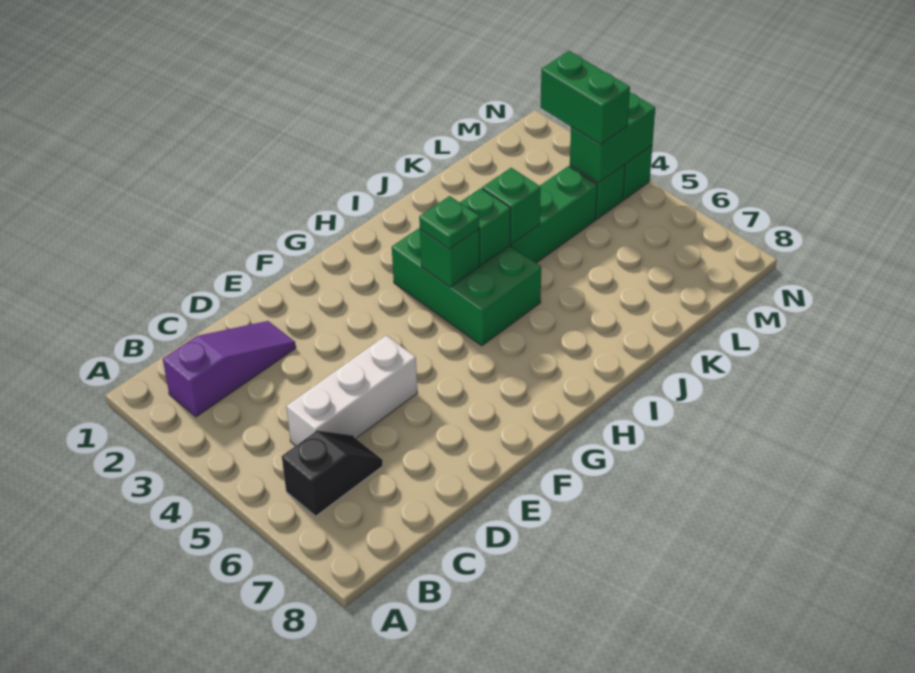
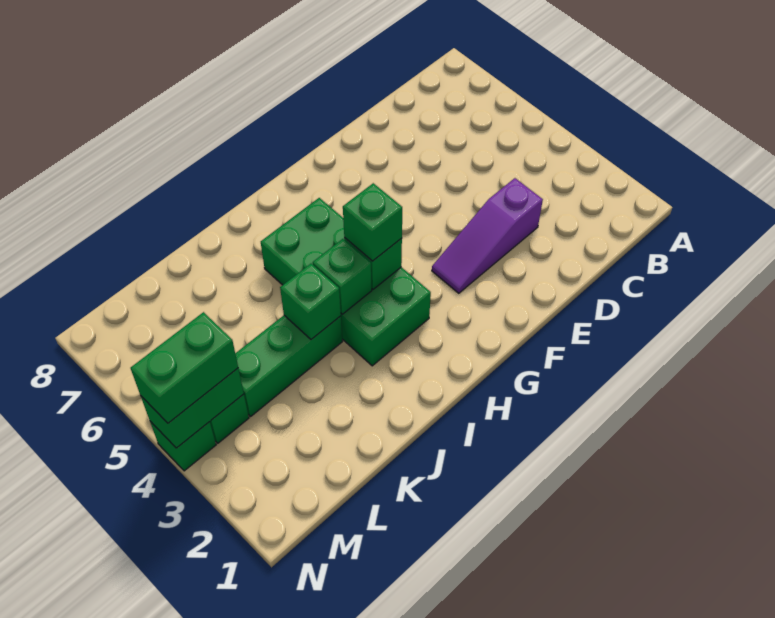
purple slope B2:D2 level 1 top B -> purple slope D3:F3 level 1 top D
black slope B6:C6 level 1 top B -> none
white brick C5:E5 level 1 -> none
green brick H3:I5 level 1 -> green brick H3:I6 level 1
green plate H4 level 3 -> green brick H4 level 3
green brick M3:M4 level 3 -> green brick M4:N4 level 3

